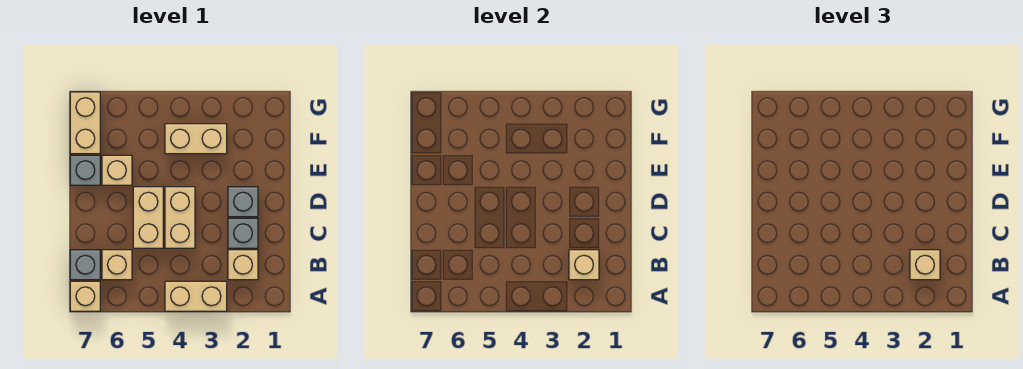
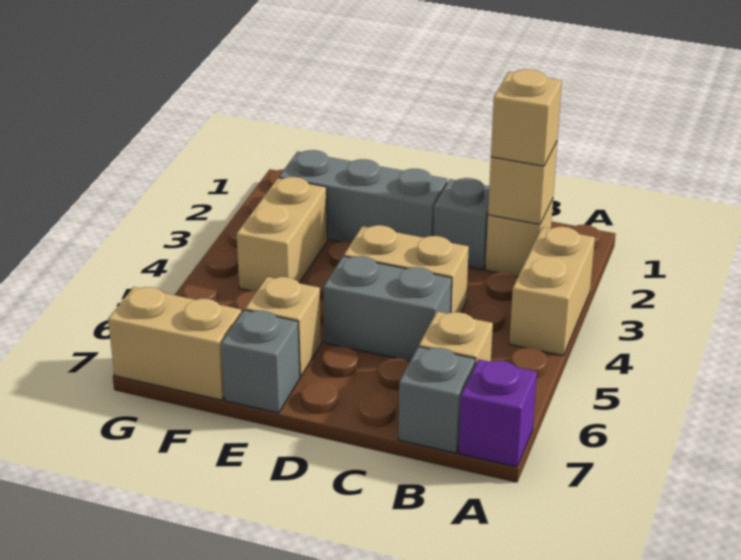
tan brick A7 level 1 -> purple brick A7 level 1
tan brick C5:D5 level 1 -> grey brick C5:D5 level 1
grey brick D2 level 1 -> grey brick D2:F2 level 1

